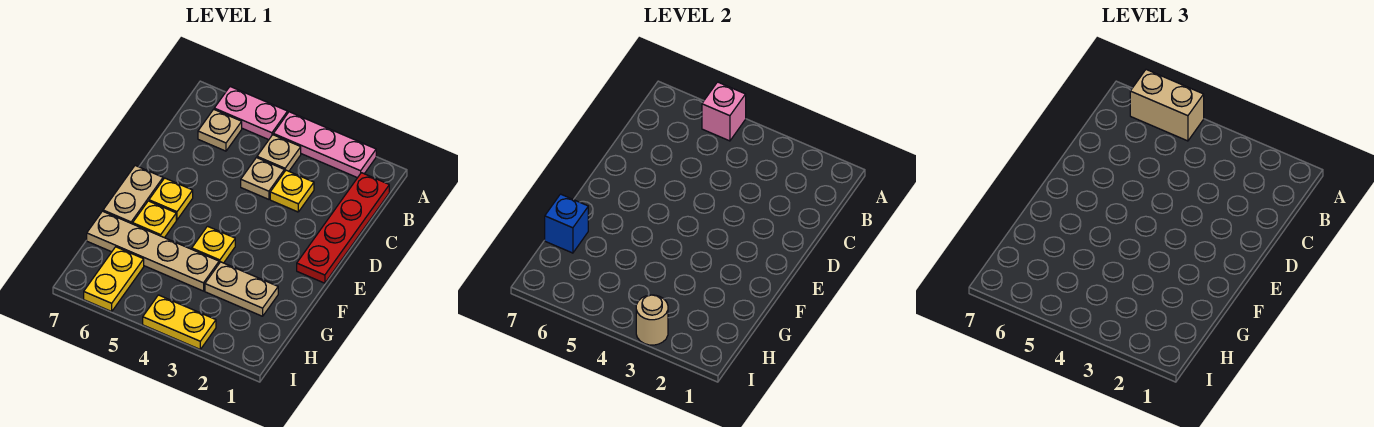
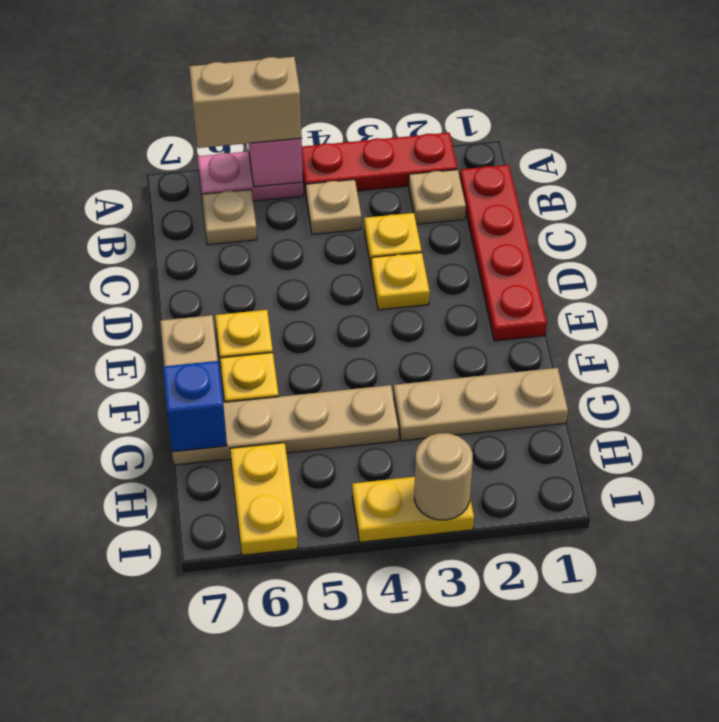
pink plate A2:A4 level 1 -> red plate A2:A4 level 1
tan plate C4 level 1 -> tan plate B2 level 1
yellow plate F4 level 1 -> yellow plate D3 level 1
tan plate G2:G3 level 1 -> tan plate G1:G3 level 1

